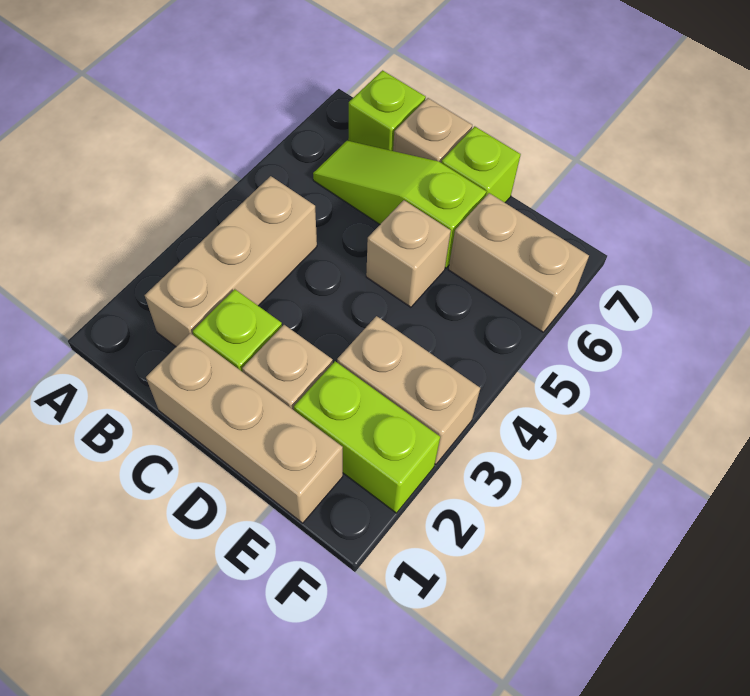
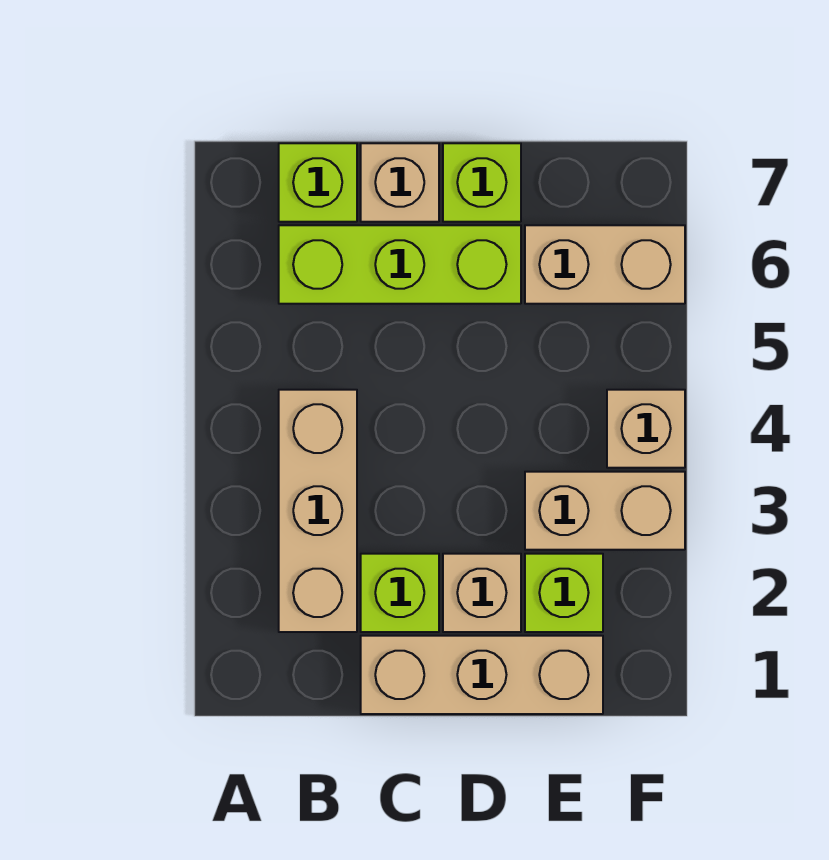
lime slope B6:D6 level 1 top D -> lime brick B6:D6 level 1
tan brick D5 level 1 -> tan brick F4 level 1
lime brick E2:F2 level 1 -> lime brick E2 level 1

